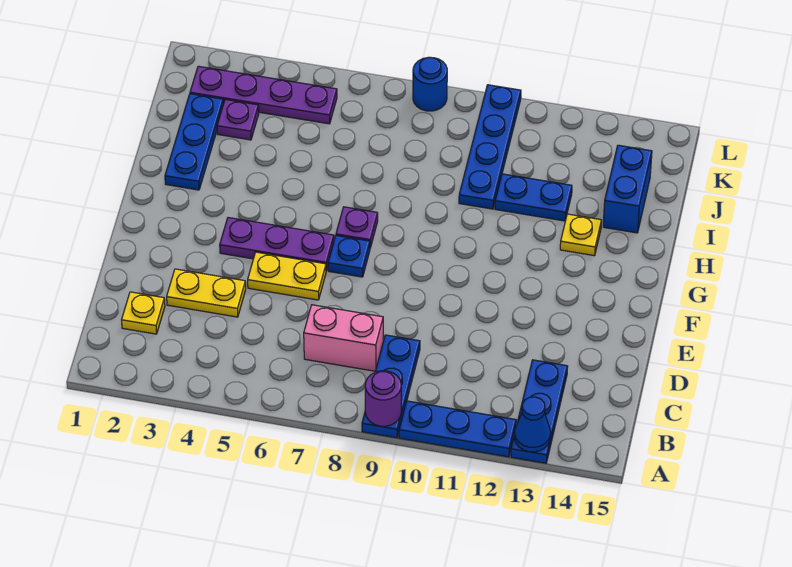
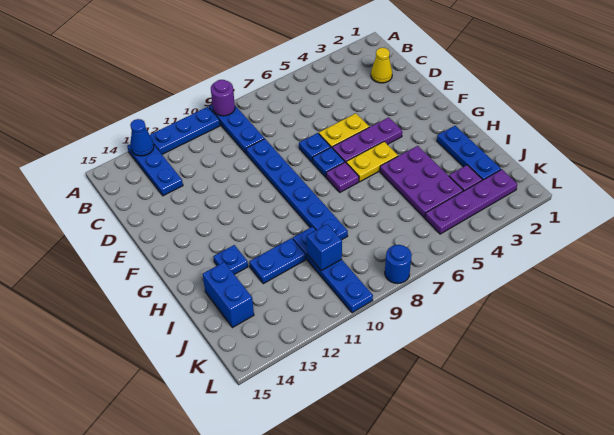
yellow plate C2 level 1 -> yellow cone C2 level 1
pink brick C7:C8 level 1 -> none
yellow plate D3:D4 level 1 -> yellow plate G5:G6 level 1
none -> blue plate D9:I9 level 1
none -> blue plate E7 level 1
none -> purple plate H4:J5 level 1
yellow plate H13 level 1 -> blue plate H13 level 1
none -> blue brick J10 level 2

